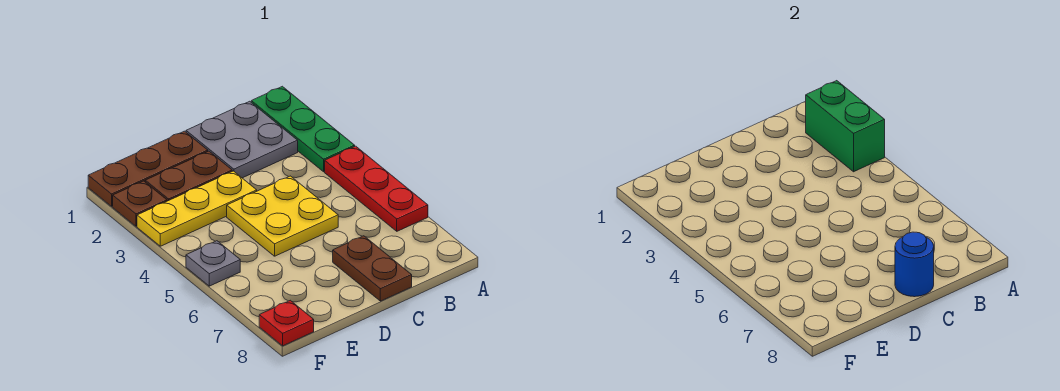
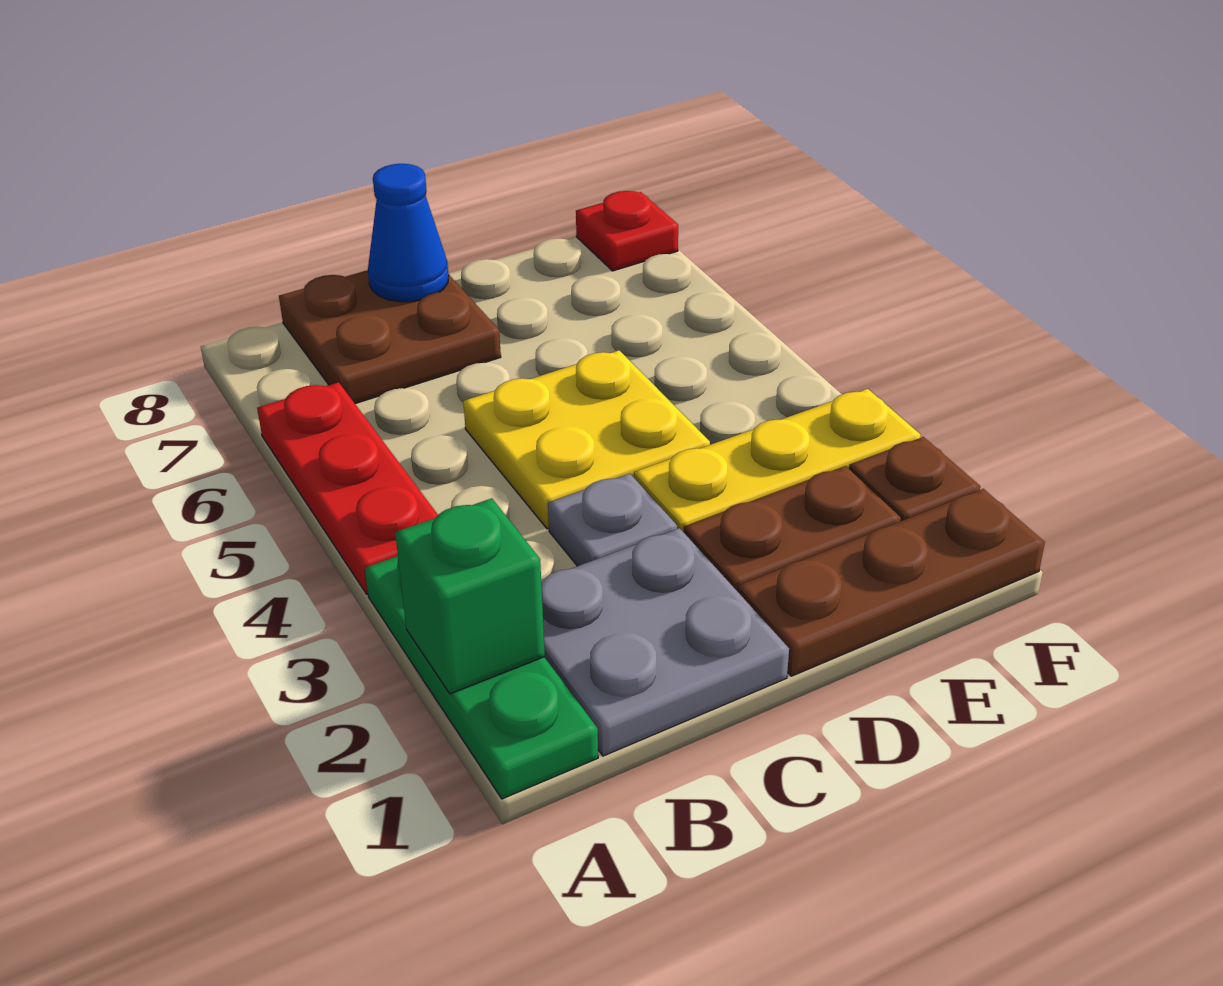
green brick A2:A3 level 2 -> green brick A2 level 2
brown plate C7:C8 level 1 -> brown plate B7:C8 level 1
blue round brick C8 level 2 -> blue cone C8 level 2
grey plate F5 level 1 -> grey plate C3 level 1

